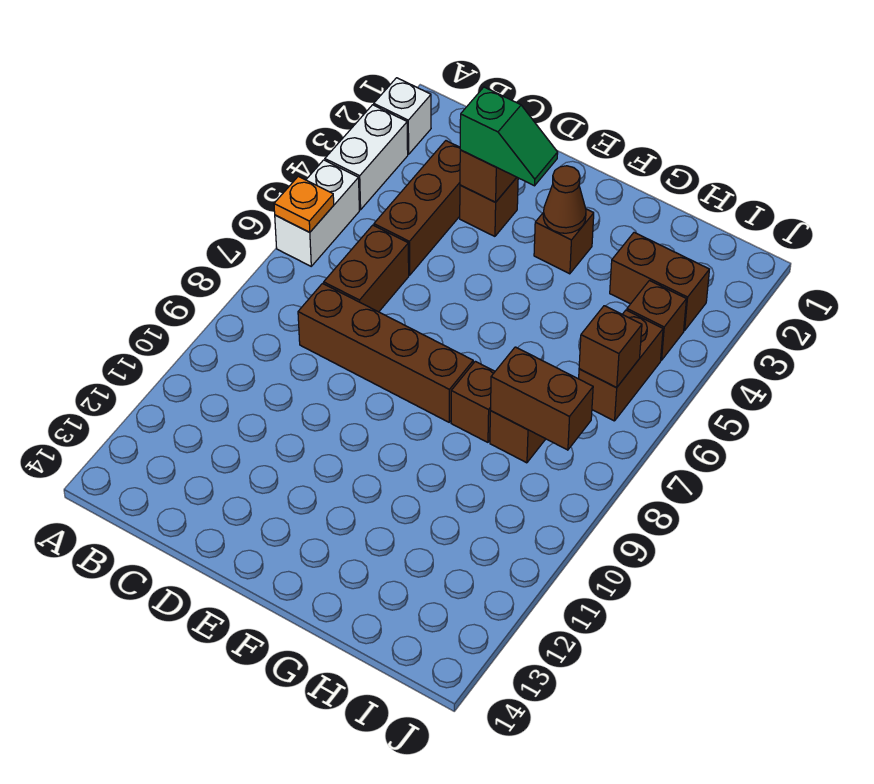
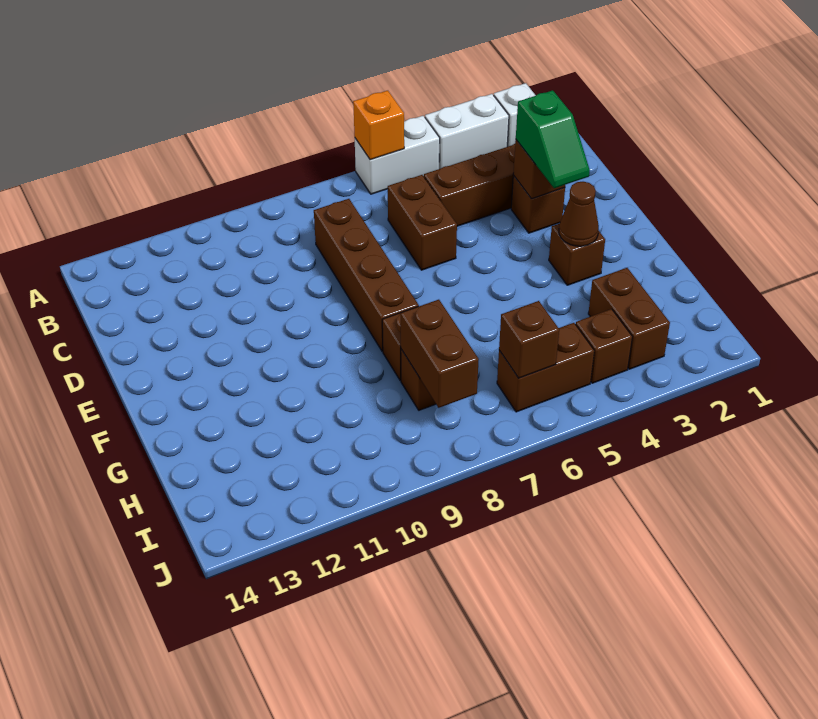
orange plate A6 level 2 -> orange brick A6 level 2
brown brick C6:C7 level 1 -> brown brick C6:D6 level 1

